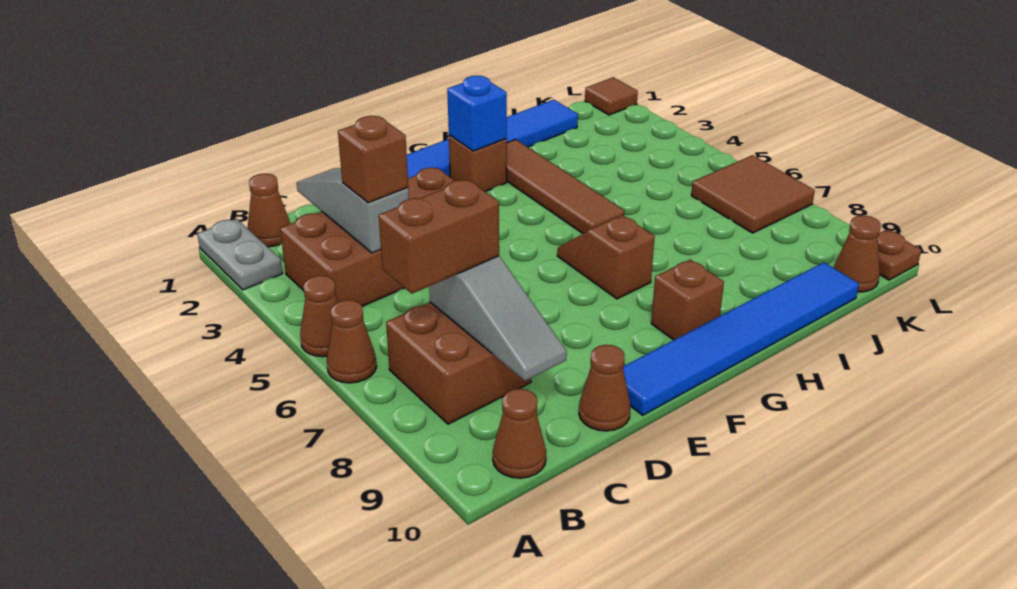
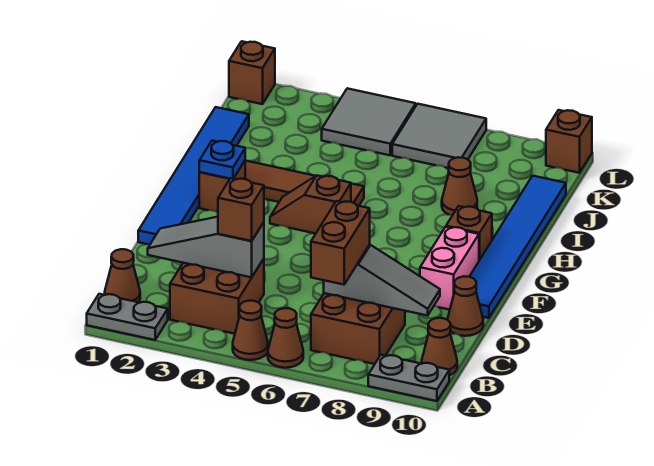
none -> grey plate A9:A10 level 1
brown brick B3:E4 level 1 -> brown brick B3:C4 level 1
none -> pink brick E9:F9 level 1
blue brick G2 level 2 -> blue plate G2 level 2
brown slope G6:G7 level 1 top 7 -> brown slope G4:G5 level 1 top 5
none -> grey tile K4:L5 level 1
brown tile K6:L7 level 1 -> grey tile K6:L7 level 1
brown cone K10 level 1 -> brown cone I8 level 1
brown tile L1 level 1 -> brown brick L1 level 1
brown plate L10 level 1 -> brown brick L10 level 1

